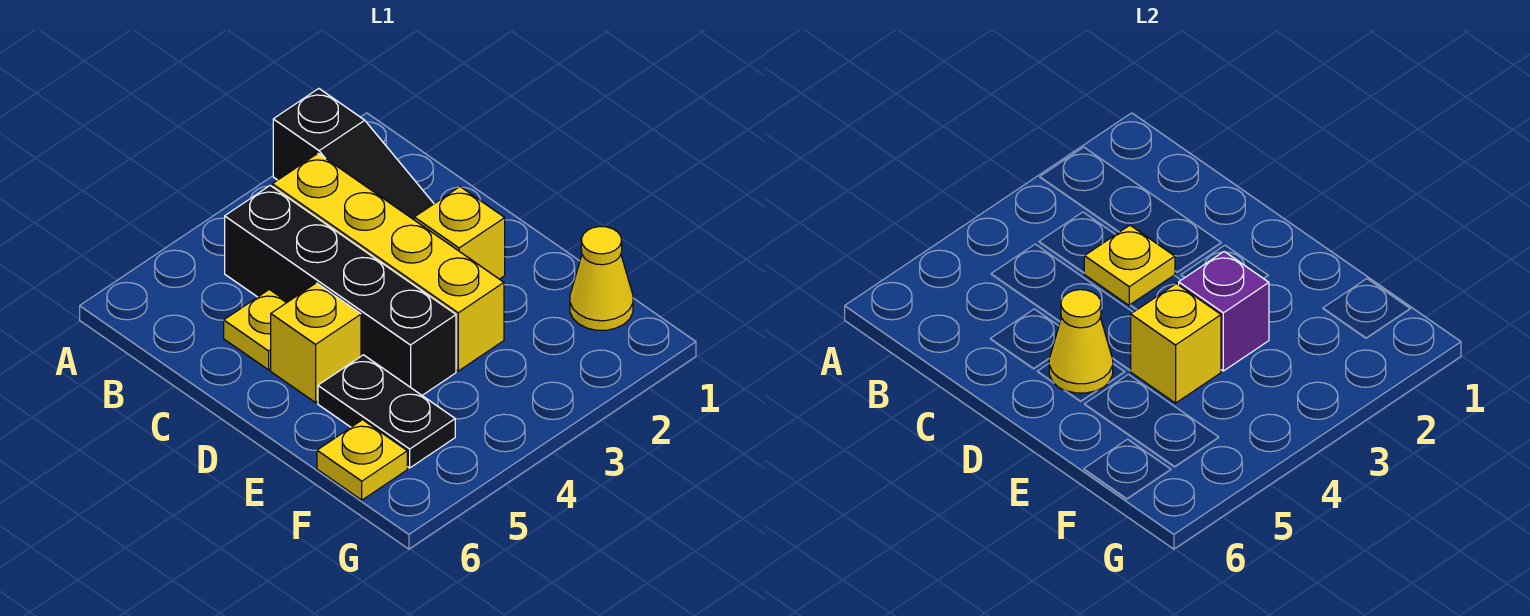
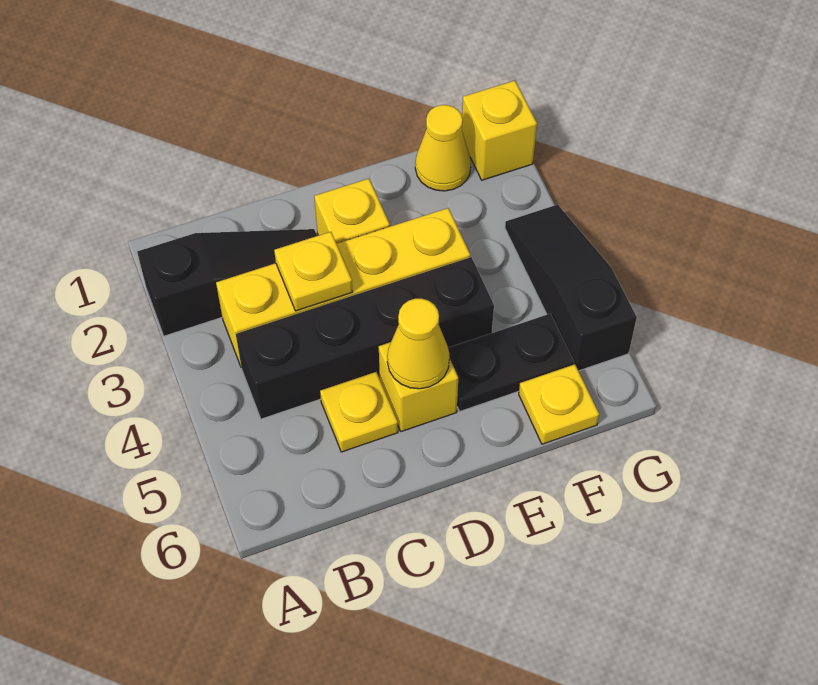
purple brick E3 level 2 -> none
yellow brick E4 level 2 -> yellow brick G1 level 1
none -> black slope G3:G5 level 1 top 5

